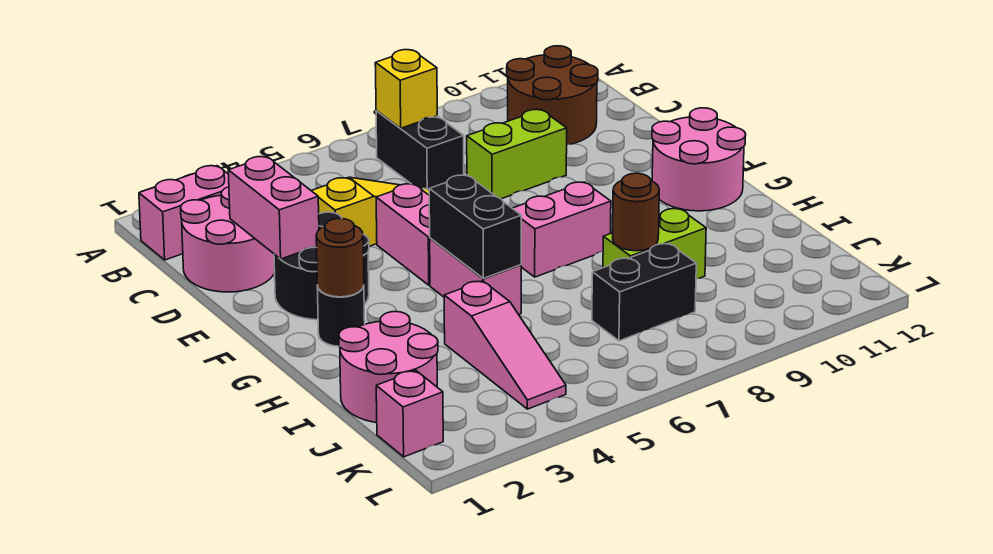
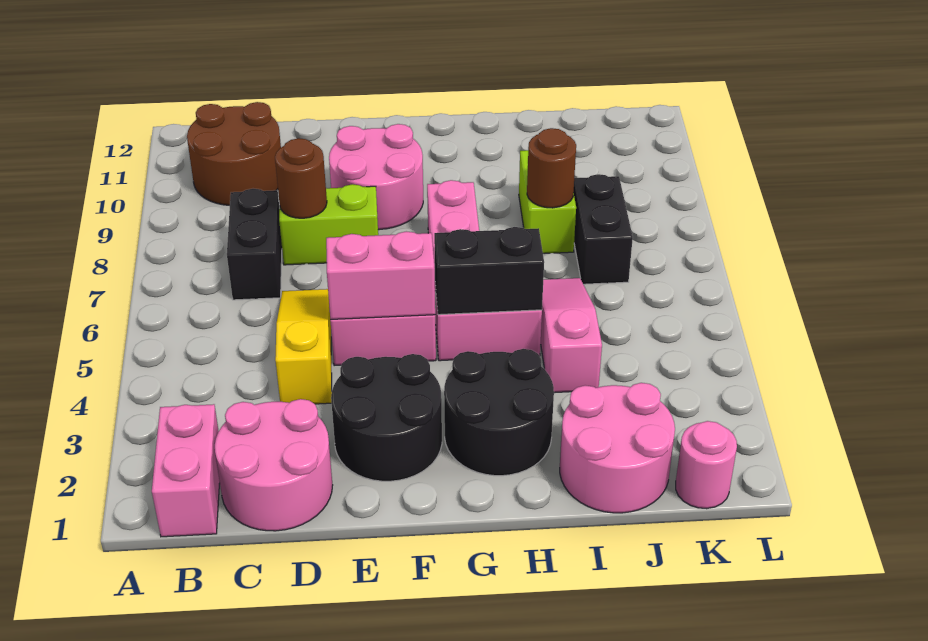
black brick B7:C7 level 1 -> black brick C7:C8 level 1
yellow brick B7 level 2 -> none
pink brick D2:E2 level 2 -> pink brick E5:F5 level 2
lime brick D8:D9 level 1 -> lime brick D8:E8 level 1
pink round brick F11:G12 level 1 -> pink round brick E9:F10 level 1
black round brick G2 level 1 -> black round brick G2:H3 level 1
brown round brick G2 level 2 -> brown round brick D8 level 2
pink slope I4:K4 level 1 top I -> pink slope I4:I6 level 1 top 4
pink brick K1 level 1 -> pink round brick K1 level 1

